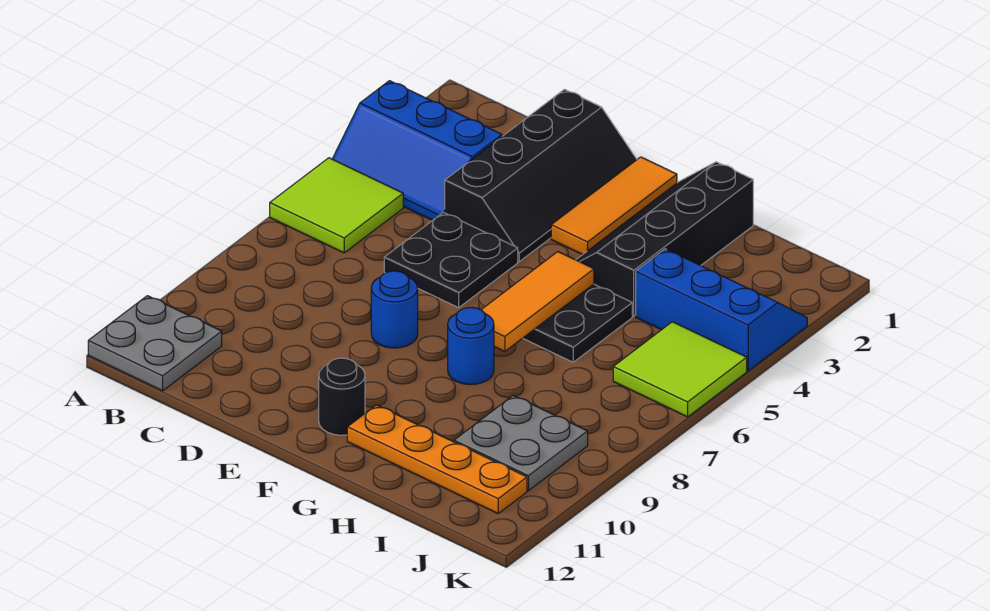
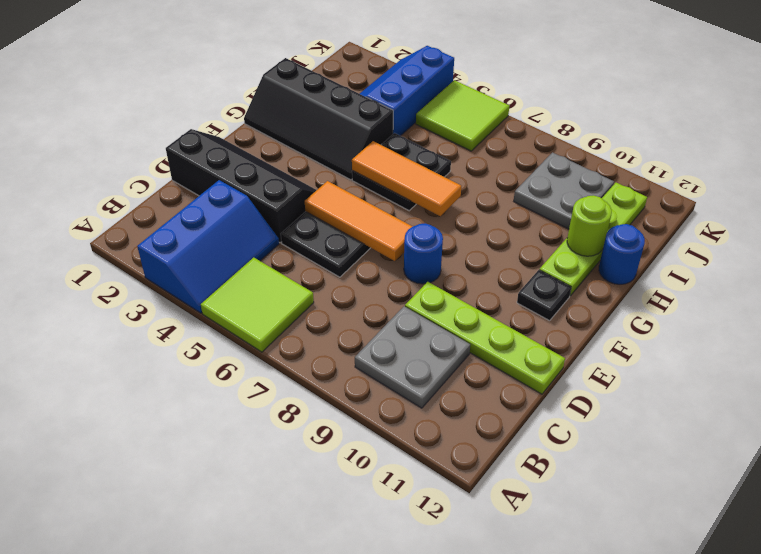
grey plate A11:B12 level 1 -> grey plate B9:C10 level 1
none -> lime plate D9:D12 level 1
orange tile F1:F3 level 1 -> orange tile E5:E7 level 2
black round brick F11 level 1 -> black plate F11 level 1
blue round brick G8 level 1 -> blue round brick H12 level 1
orange plate G11:J11 level 1 -> lime plate G11:J11 level 1
none -> lime round brick H11 level 2

